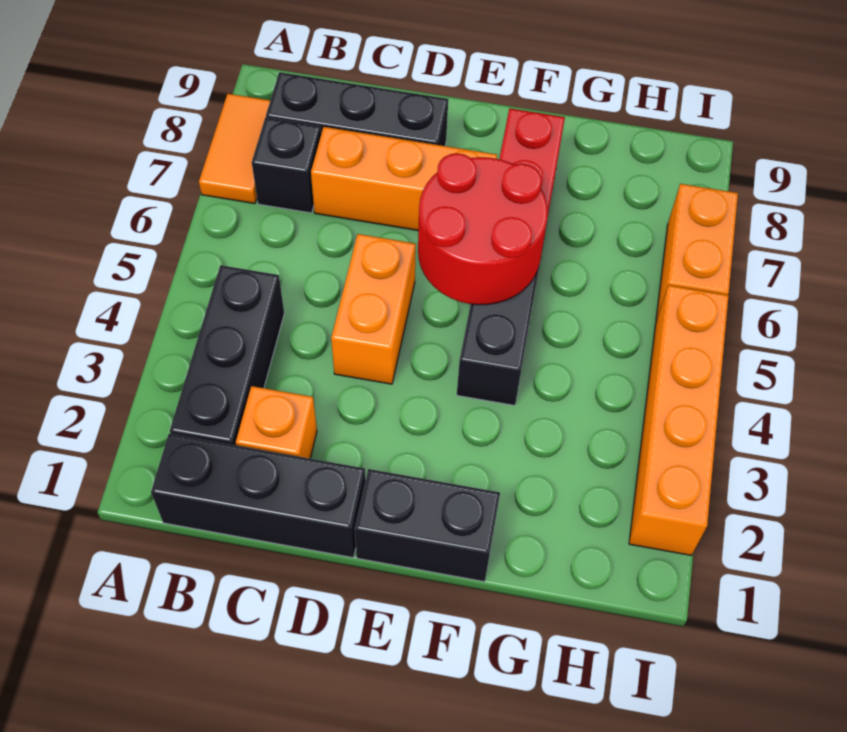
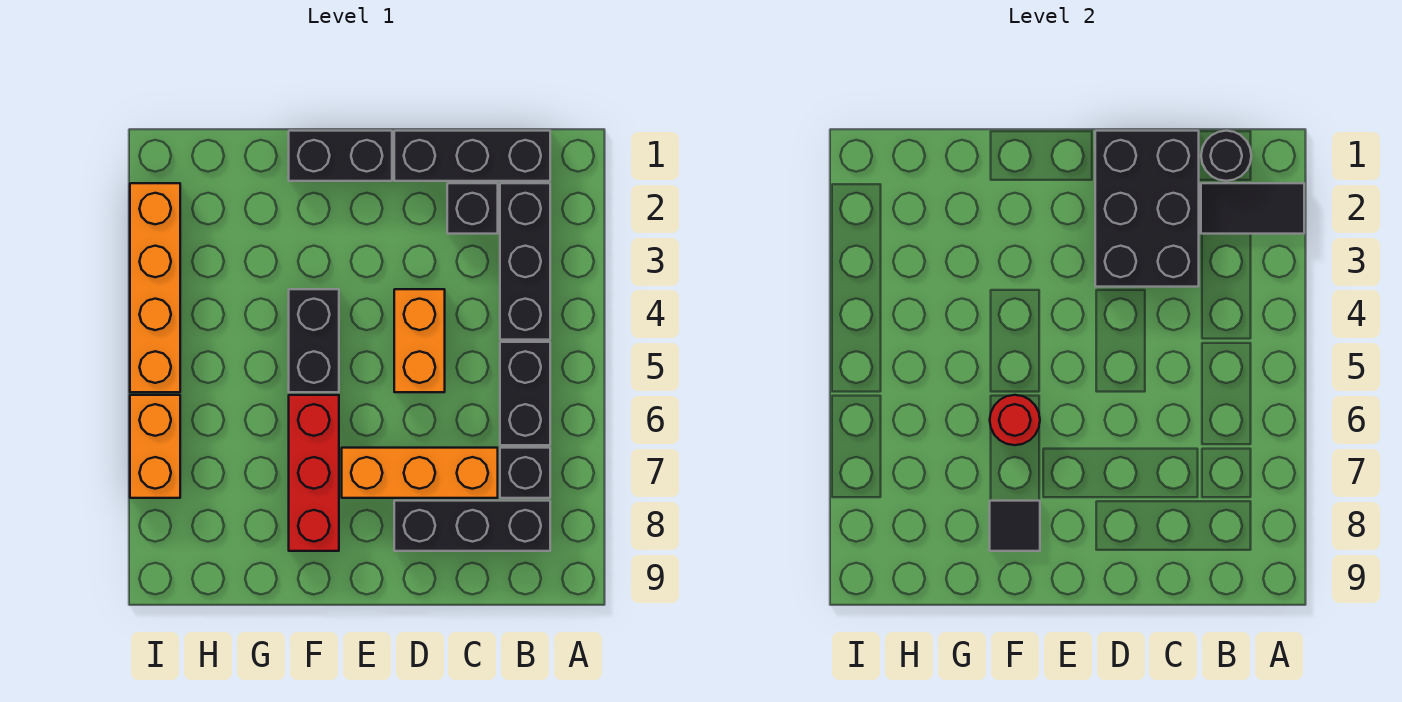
none -> black tile A2:B2 level 2
orange tile A7:A8 level 1 -> none
none -> black round brick B1 level 2
none -> black brick B5:B6 level 1
none -> black brick C1:D3 level 2
orange brick C2 level 1 -> black brick C2 level 1
red round brick E5:F6 level 2 -> red round brick F6 level 2
none -> black tile F8 level 2

